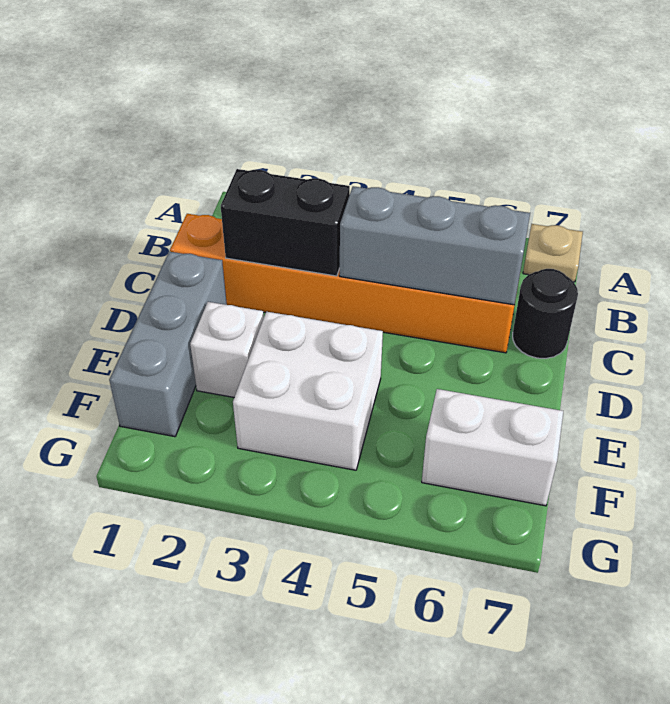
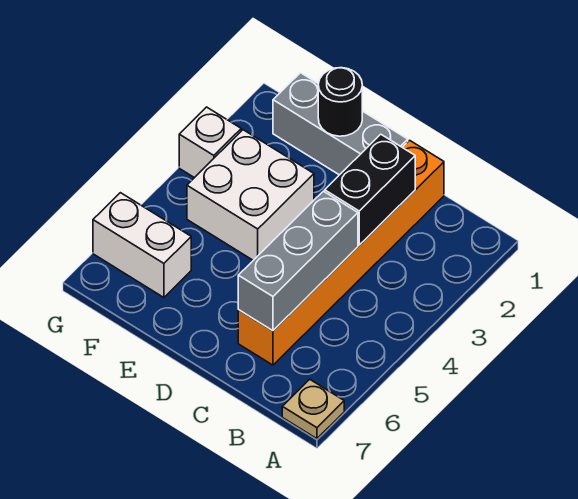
black round brick C7 level 1 -> black round brick E1 level 2
white brick E2 level 1 -> white brick G3 level 1
white brick F6:F7 level 1 -> white brick F6:G6 level 1

